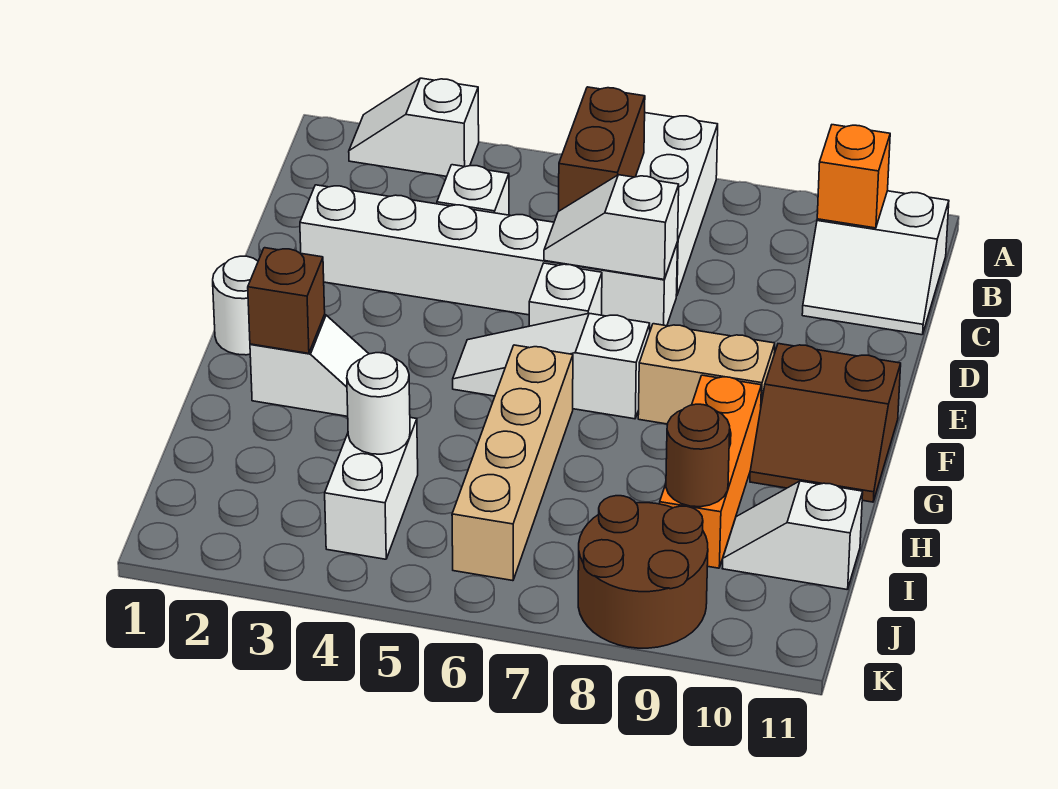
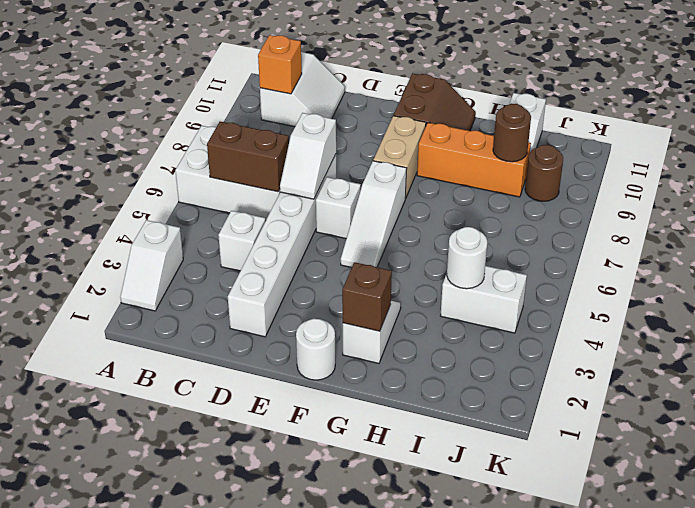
tan brick G6:J6 level 1 -> none
brown round brick J8:K9 level 1 -> brown round brick J9 level 1

